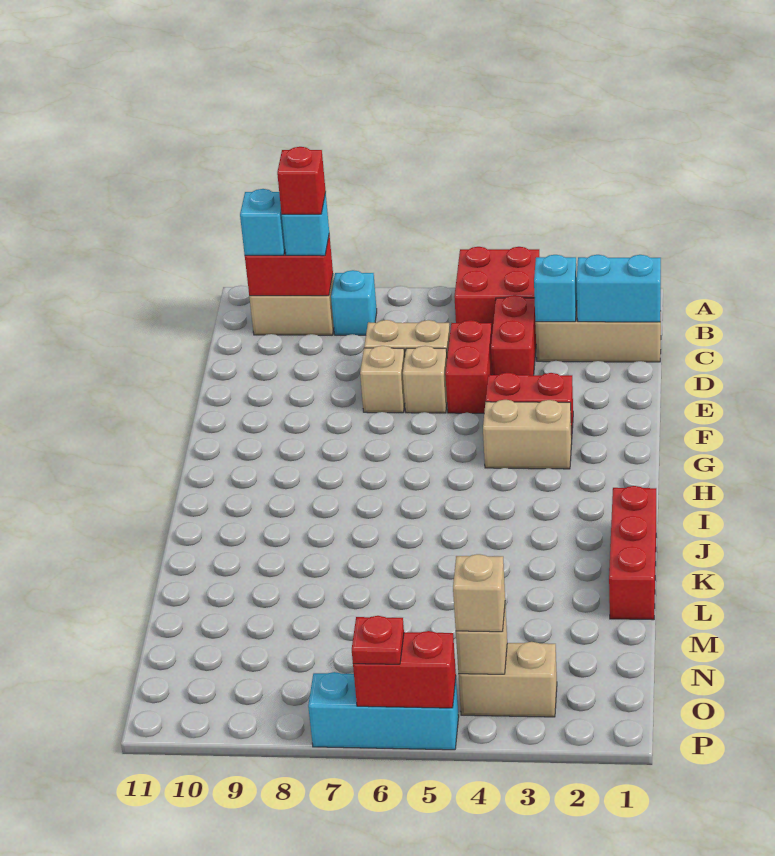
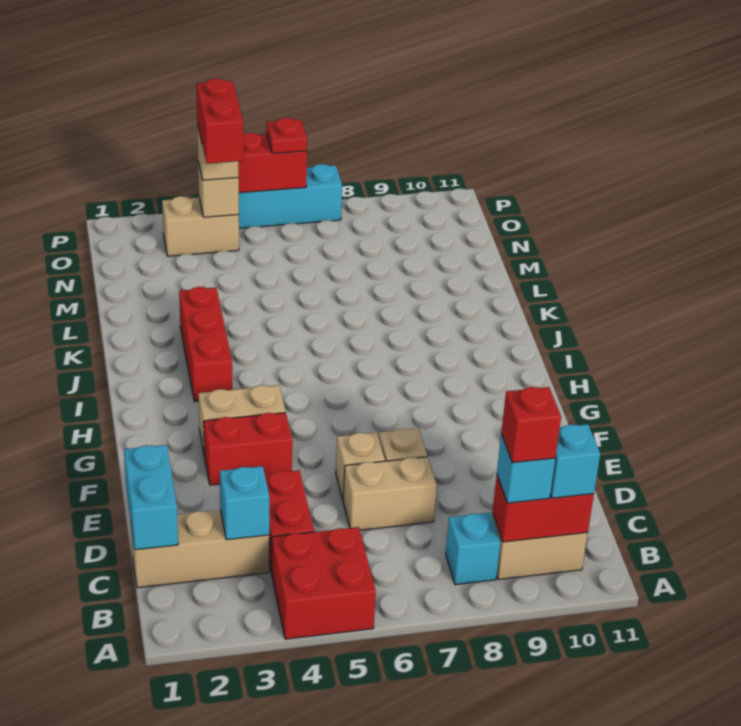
cyan brick C1:C2 level 2 -> cyan brick C1:D1 level 2
red brick D5:E5 level 1 -> red brick N4:O4 level 4
red brick J1:L1 level 1 -> red brick I3:K3 level 1

